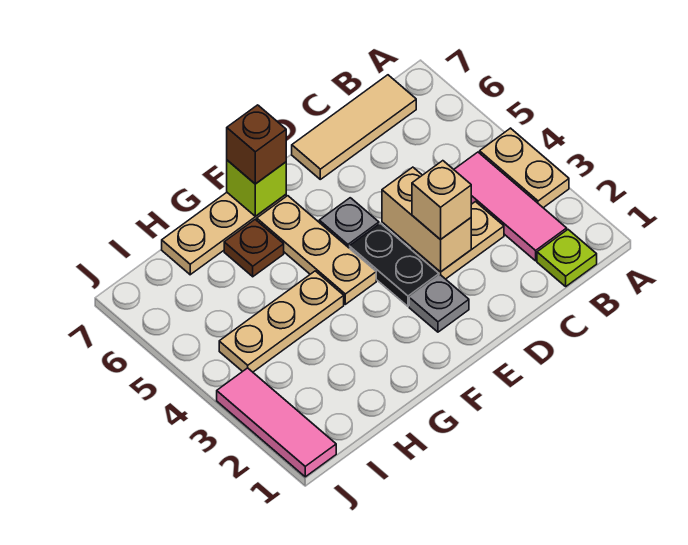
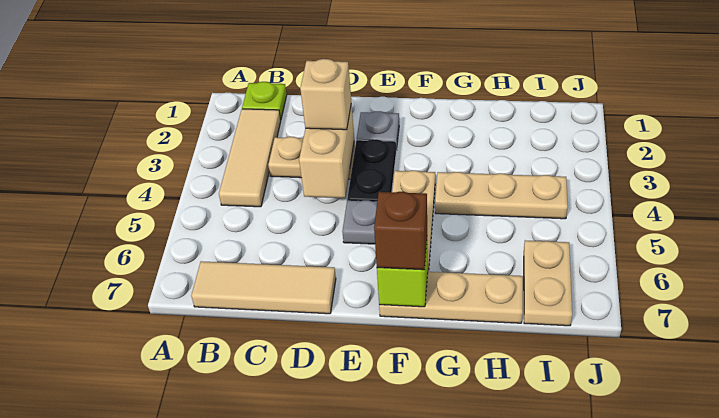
tan plate A3:A4 level 1 -> tan plate I6:I7 level 1
pink tile B2:B4 level 1 -> tan tile B2:B4 level 1
brown plate G6 level 1 -> none
pink tile J1:J3 level 1 -> none

